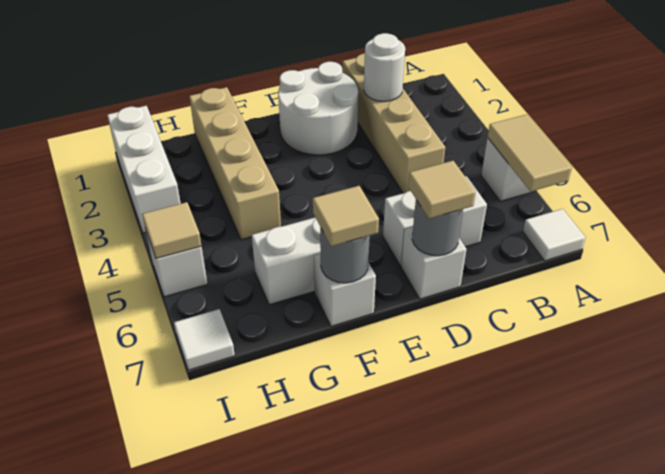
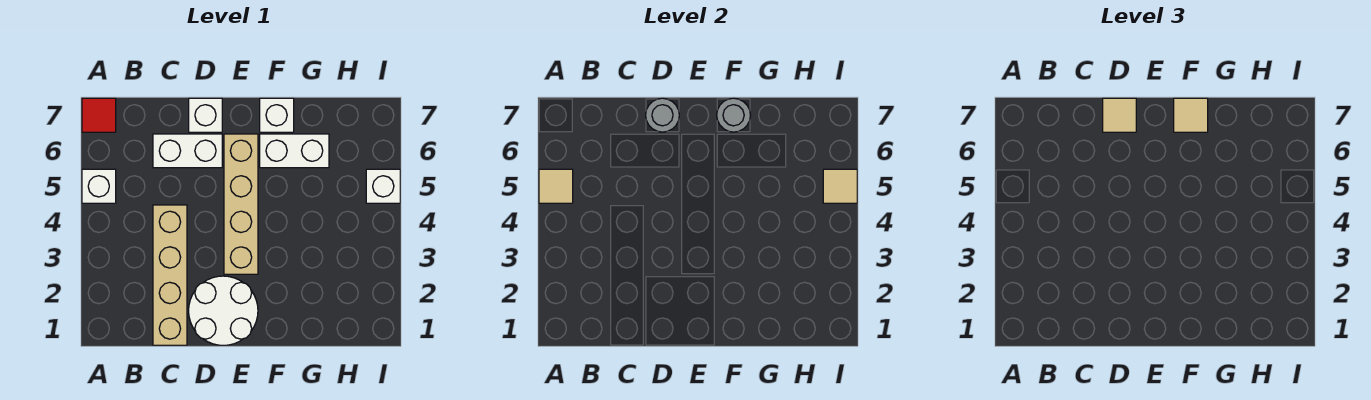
tan tile A5:A6 level 2 -> tan tile A5 level 2
white tile A7 level 1 -> red tile A7 level 1
white round brick C2 level 2 -> none
tan brick G1:G4 level 1 -> tan brick E3:E6 level 1
white brick I1:I3 level 1 -> none
white tile I7 level 1 -> none

